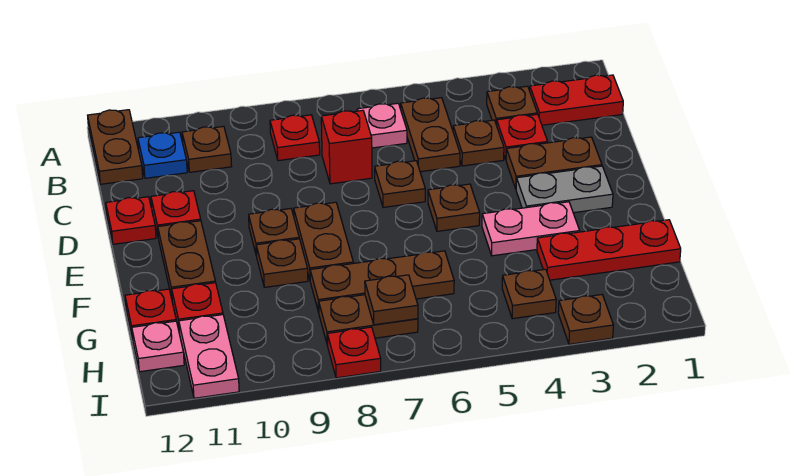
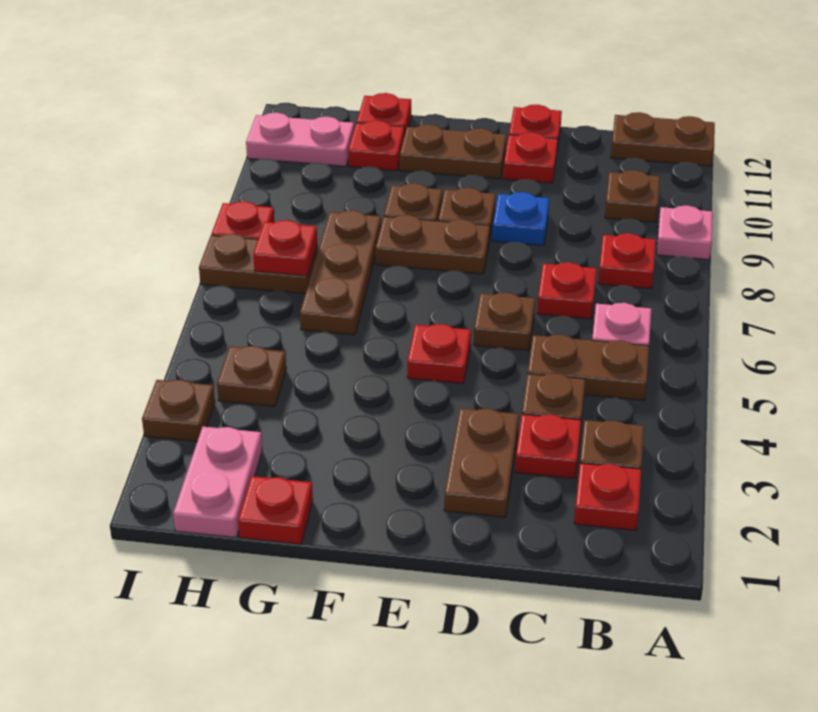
red plate B1:B2 level 1 -> red plate B2 level 1
blue plate B11 level 1 -> blue plate D9 level 1
red brick C7 level 1 -> red plate C7 level 1
grey plate E2:E3 level 1 -> none
brown plate E5 level 1 -> red plate E5 level 1
pink plate F3:F4 level 1 -> pink plate H1:H2 level 1
red plate G1:G3 level 1 -> red plate G1 level 1
brown plate H7:H8 level 1 -> brown plate H7:I7 level 1
brown plate H7 level 2 -> red plate H7 level 2
pink plate H12 level 1 -> pink plate A9 level 1

